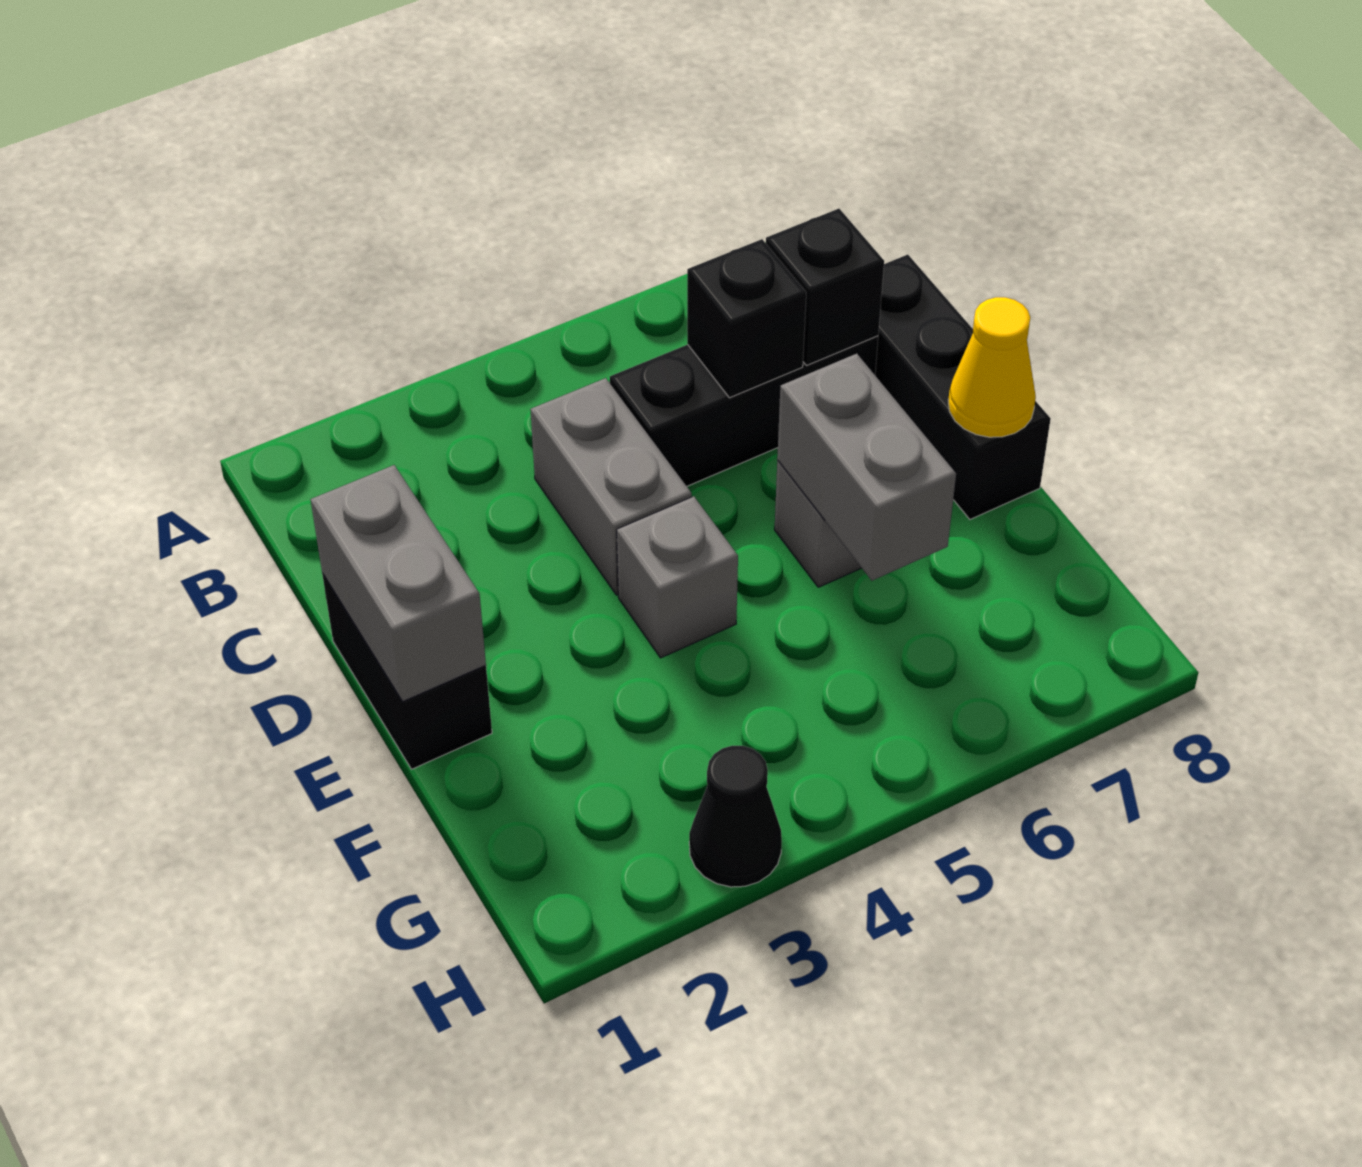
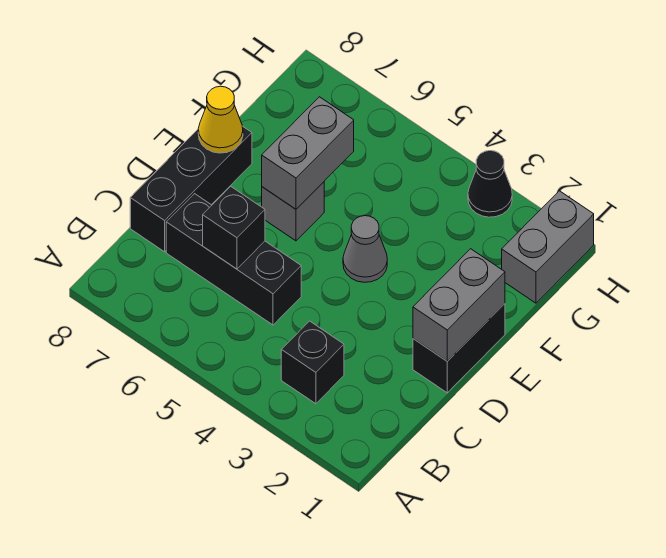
grey brick C4:D4 level 1 -> grey brick G1:H1 level 1
black brick C7 level 2 -> black brick B3 level 1
grey brick E4 level 1 -> grey cone E4 level 1

